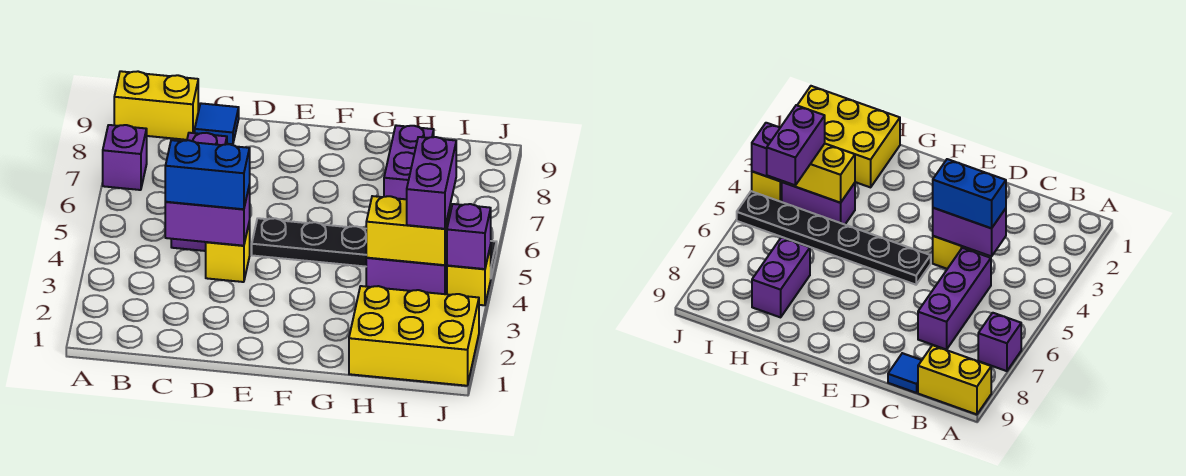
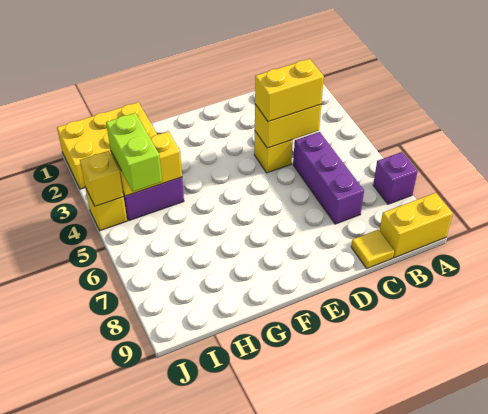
purple brick C4:D4 level 2 -> yellow brick C4:D4 level 2
blue brick C4:D4 level 3 -> yellow brick C4:D4 level 3
blue tile C9 level 1 -> yellow tile C9 level 1
black plate E5:J5 level 1 -> none
purple brick H7:H8 level 1 -> none
purple brick I4:I5 level 3 -> lime brick I4:I5 level 3
purple brick J4 level 2 -> yellow brick J4 level 2

